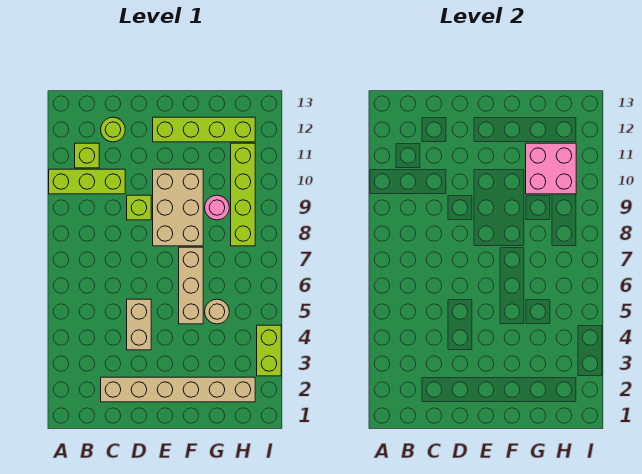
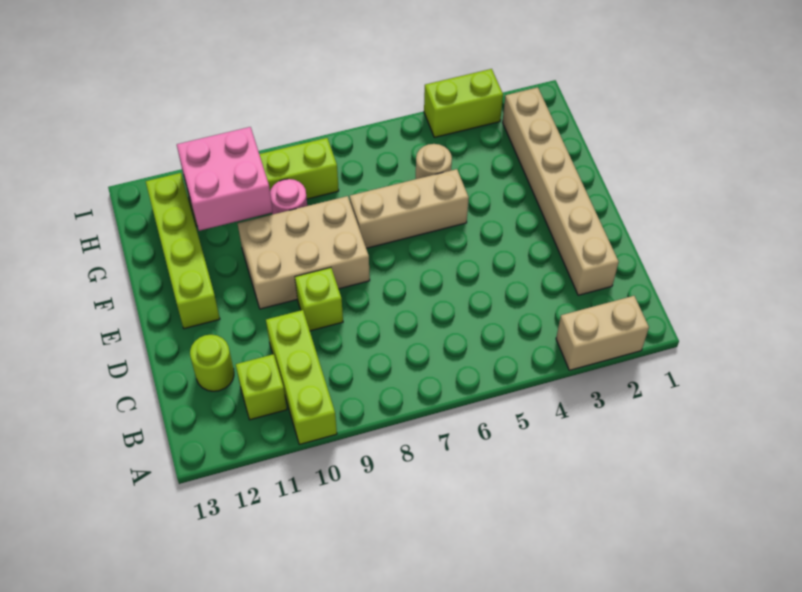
tan brick D4:D5 level 1 -> tan brick A2:A3 level 1

